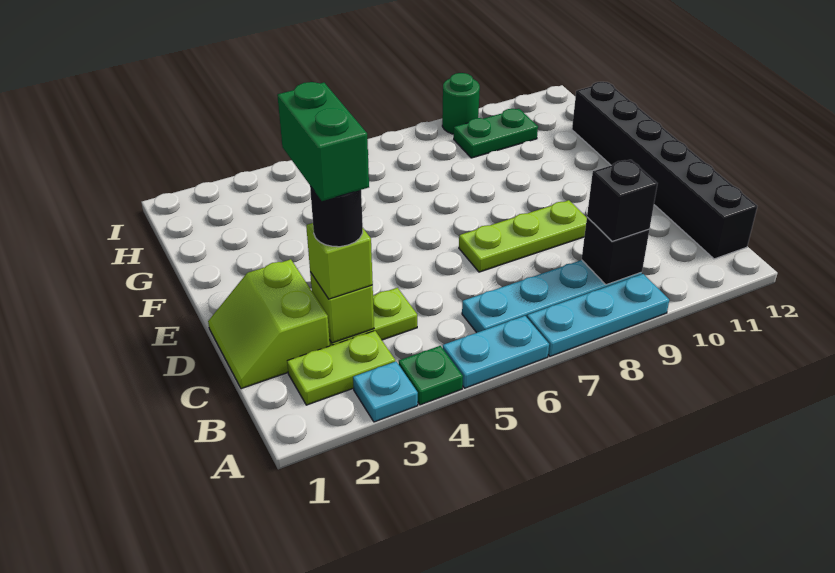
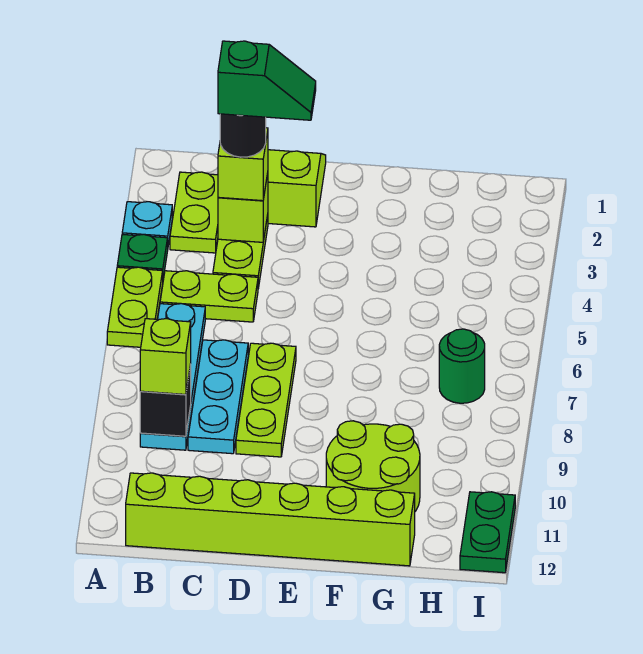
cyan plate A5:A6 level 1 -> lime plate A5:A6 level 1
cyan plate A7:A9 level 1 -> cyan plate C7:C9 level 1
none -> lime plate B5:C5 level 1
black brick B9 level 3 -> lime brick B9 level 3
black brick B12:G12 level 1 -> lime brick B12:G12 level 1
green brick C3:D3 level 5 -> green slope C3:D3 level 5 top C
none -> lime round brick F10:G11 level 1
green plate H9:H10 level 1 -> green plate I11:I12 level 1
green round brick I9 level 1 -> green round brick H7 level 1

